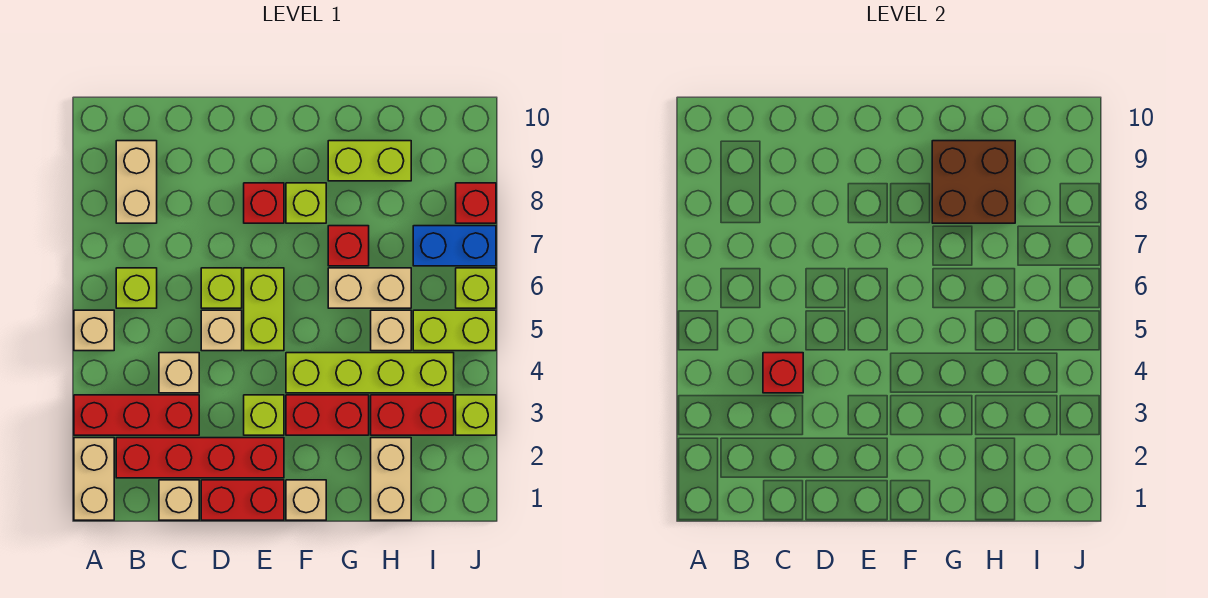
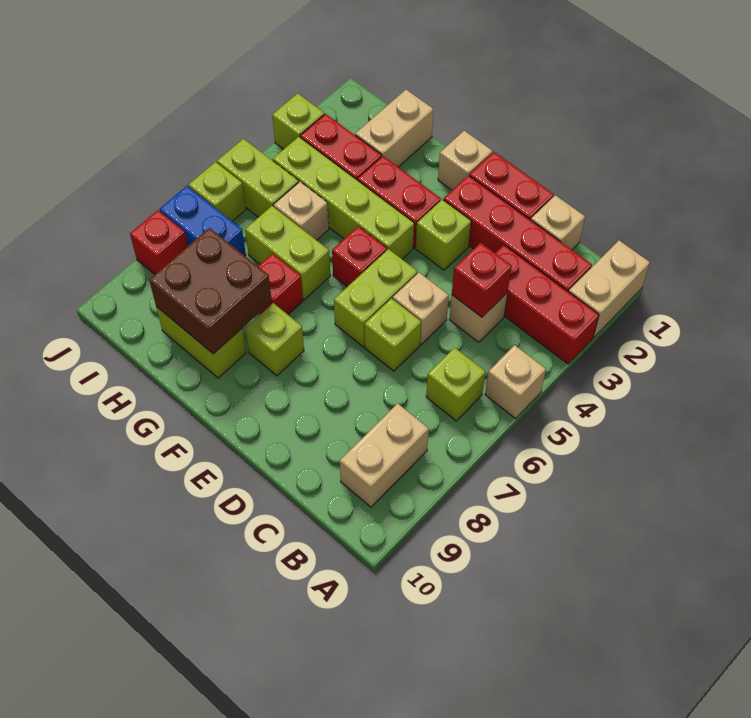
red brick E8 level 1 -> red brick F5 level 1
tan brick G6:H6 level 1 -> lime brick G6:H6 level 1

